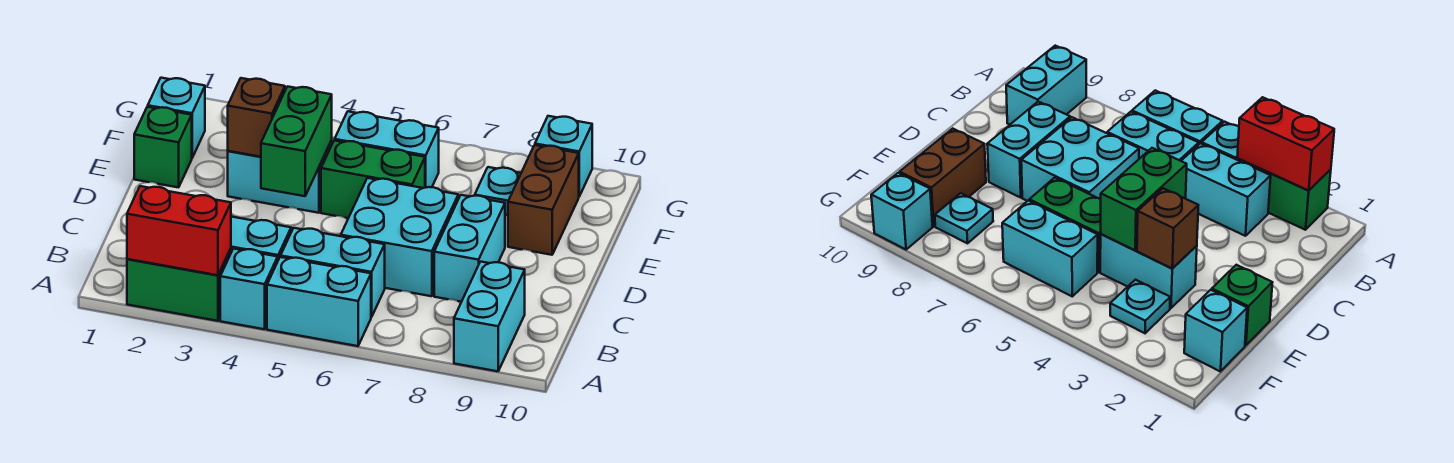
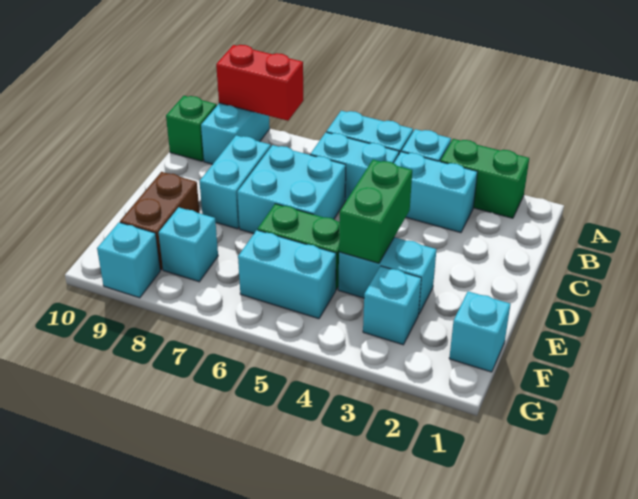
red brick A2:A3 level 2 -> red brick A8:A9 level 2
green brick E1 level 1 -> green brick B10 level 1
brown brick E3 level 2 -> none
cyan plate F3 level 1 -> cyan brick F3 level 1
cyan plate F8 level 1 -> cyan brick F8 level 1

